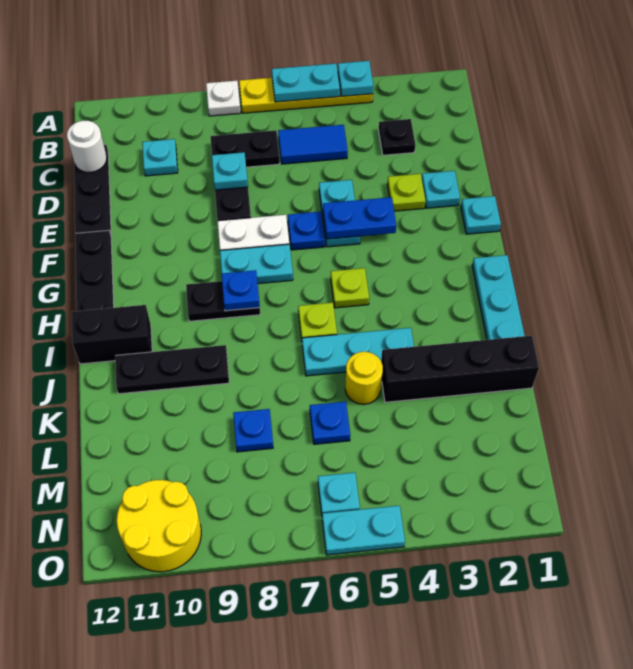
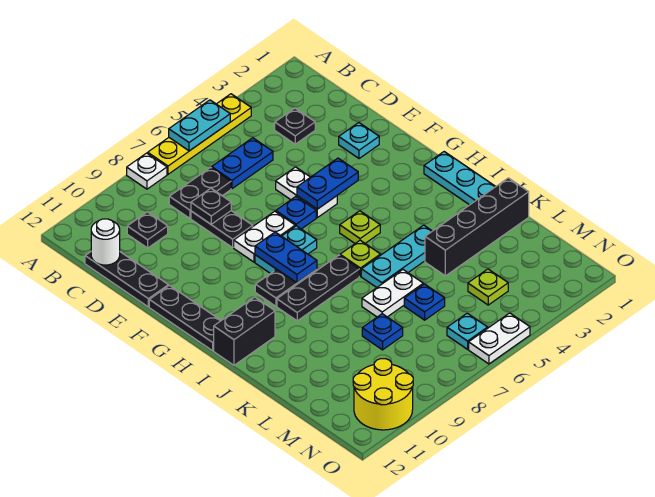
cyan plate A4 level 2 -> none
blue tile C5:C6 level 1 -> blue plate C5:C6 level 1
cyan plate C10 level 1 -> black plate C10 level 1
cyan plate D8 level 2 -> black plate D8 level 2
lime plate E3 level 1 -> lime plate M4 level 1
cyan plate E5:F5 level 1 -> white plate E5:F5 level 1
cyan plate F1 level 1 -> none
blue plate H8 level 2 -> blue plate G8:H8 level 2
black plate J9:J11 level 1 -> black plate I7:I9 level 1
yellow round brick K5 level 1 -> none
none -> white plate K6:K7 level 1
cyan plate O5:O6 level 1 -> white plate O5:O6 level 1

